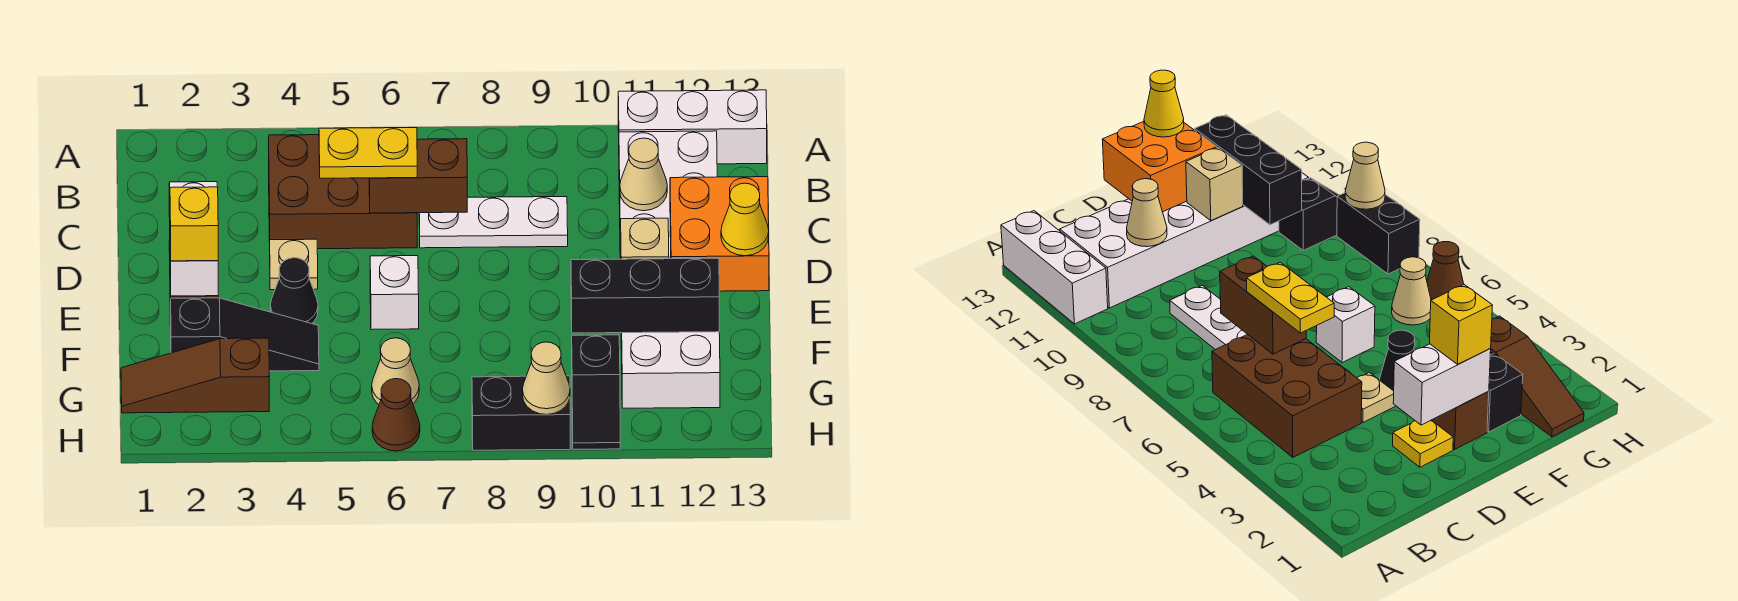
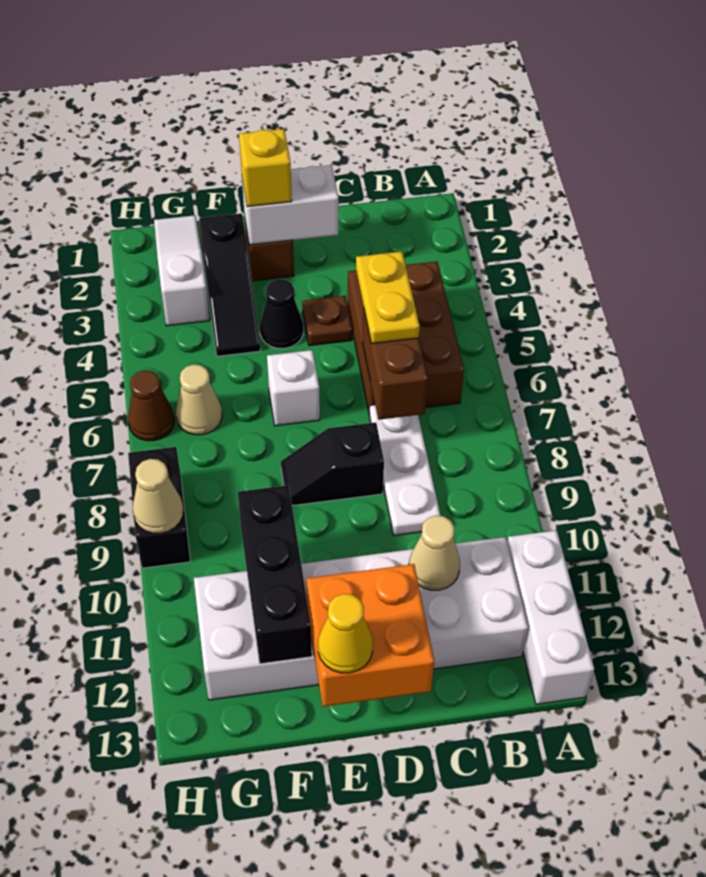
yellow plate D2 level 1 -> none
tan plate D4 level 1 -> brown plate D4 level 1
tan brick E11 level 2 -> none
brown slope G1:G3 level 1 top 3 -> white slope G1:G3 level 1 top 3
black slope G10:H10 level 1 top G -> black slope D8:E8 level 1 top D

